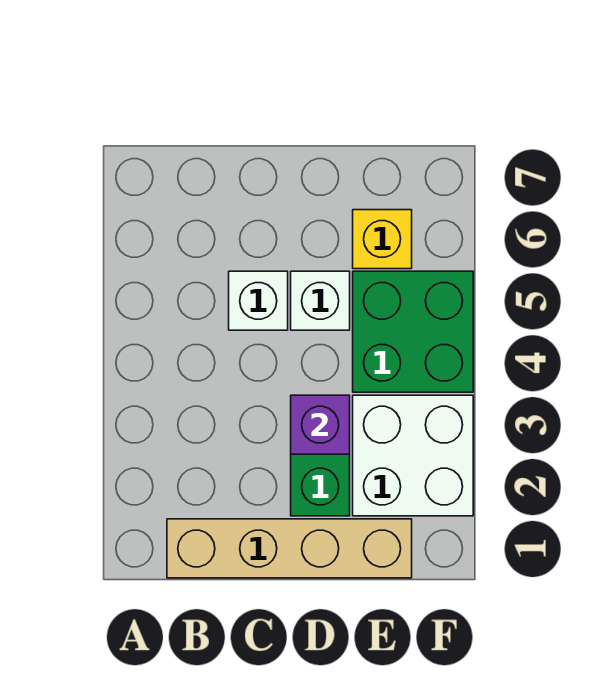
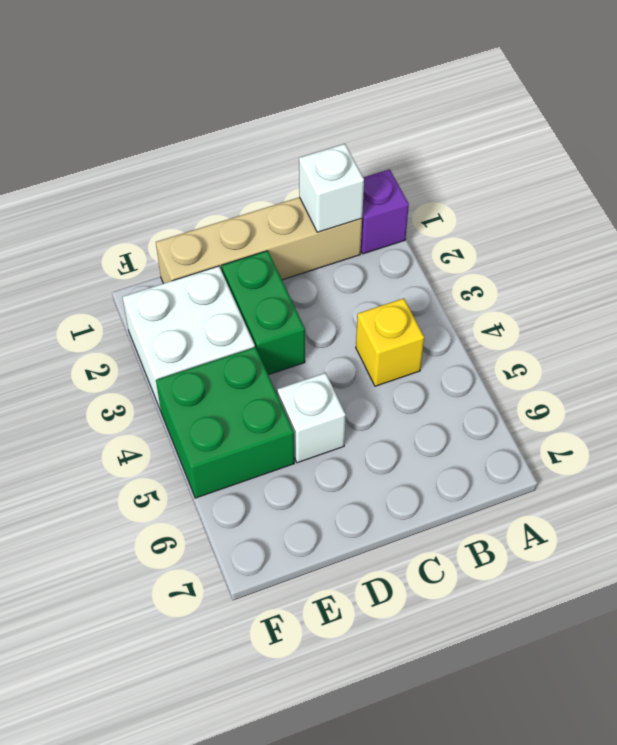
white brick C5 level 1 -> white brick B1 level 2
purple brick D3 level 2 -> purple brick A1 level 1
yellow brick E6 level 1 -> yellow brick B4 level 1

